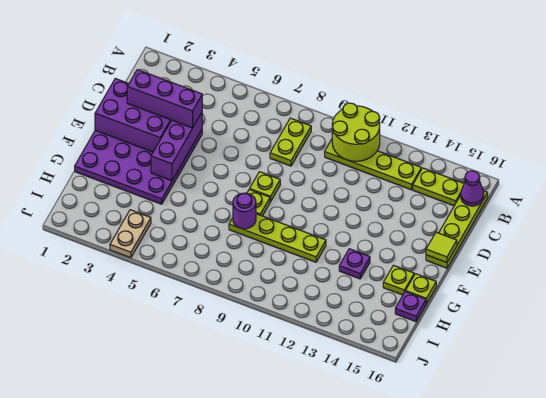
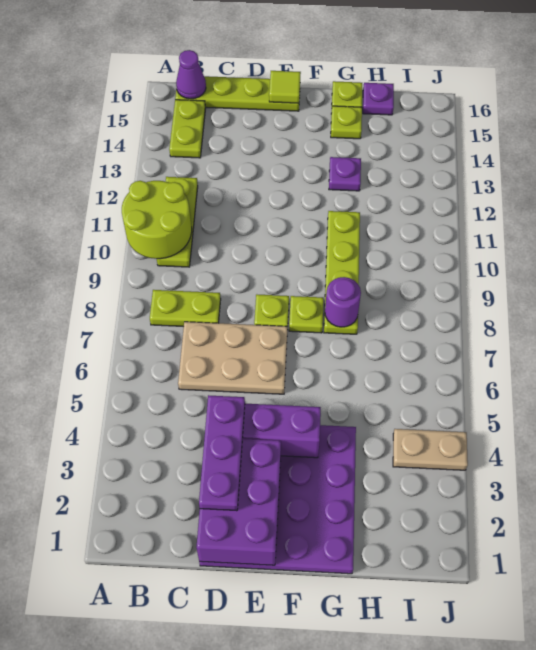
lime plate B10:B13 level 1 -> lime plate B10:B12 level 1
none -> tan plate C6:E7 level 1
purple brick D2:D4 level 3 -> purple plate D2:D4 level 3

